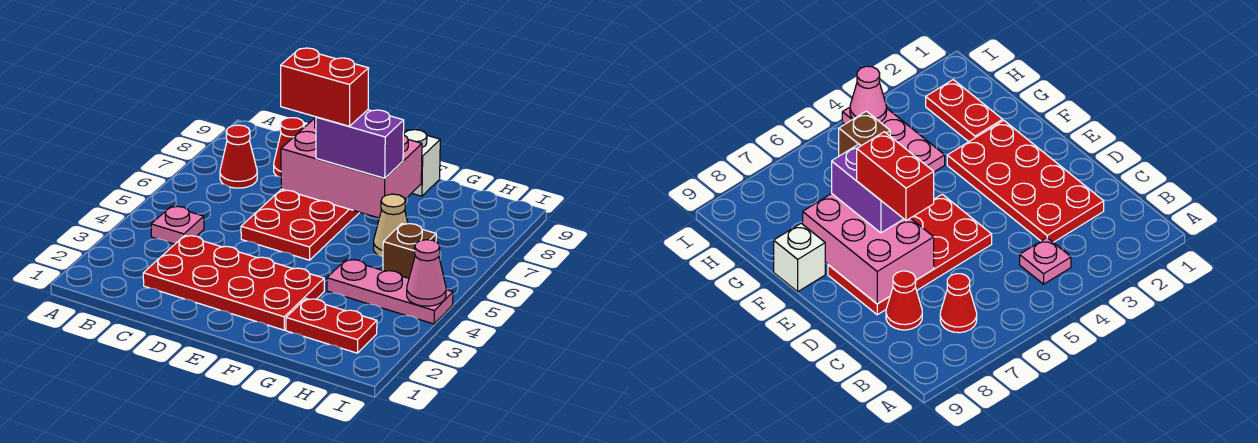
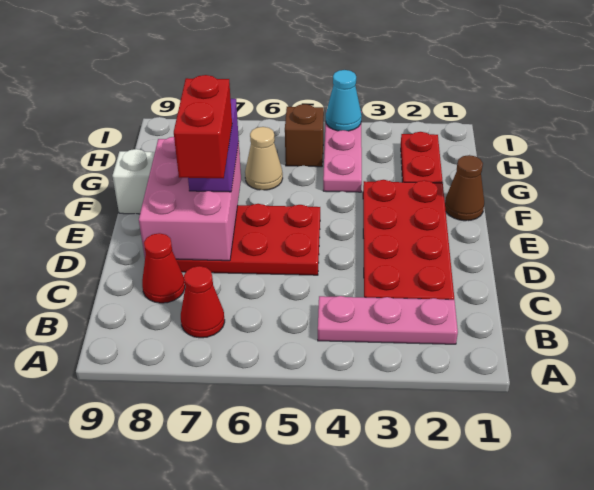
pink plate B4 level 1 -> pink plate B2:B4 level 1
none -> brown cone F1 level 1
pink cone I4 level 2 -> cyan cone I4 level 2

